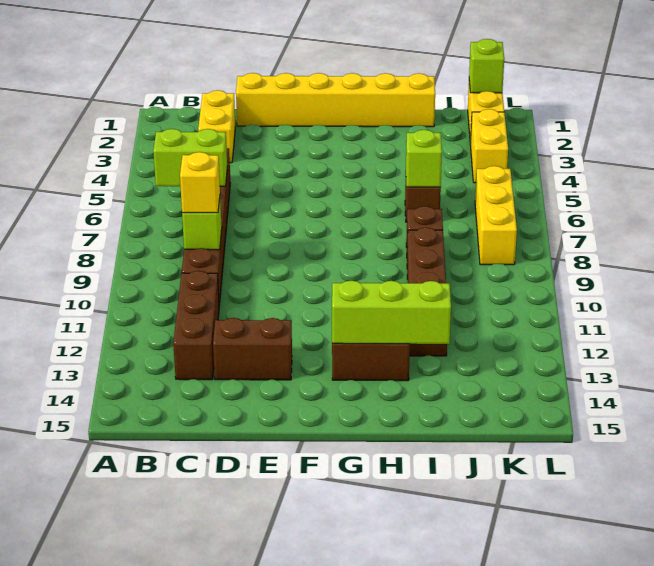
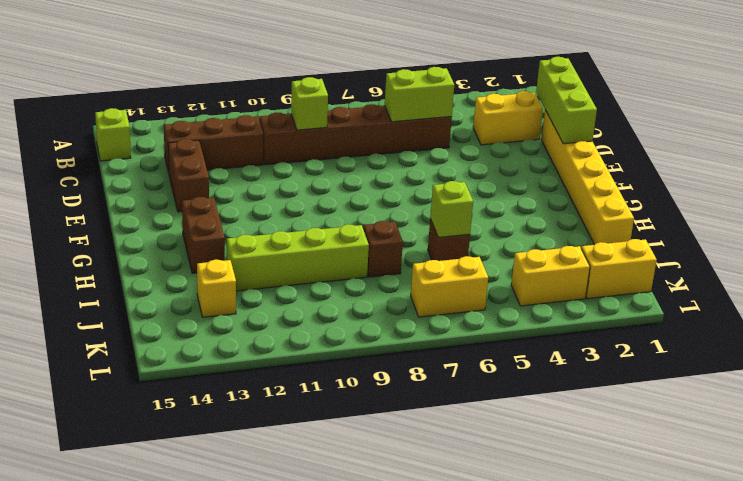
lime brick B6:C6 level 2 -> lime brick C5:C6 level 2
yellow brick C9 level 3 -> yellow brick J13 level 1
lime brick G13:I13 level 2 -> lime brick C1:E1 level 2
brown brick I9:I12 level 1 -> lime brick I9:I12 level 1
lime brick K1 level 2 -> lime brick B15 level 1
yellow brick K6:K8 level 1 -> yellow brick K6:K7 level 1

